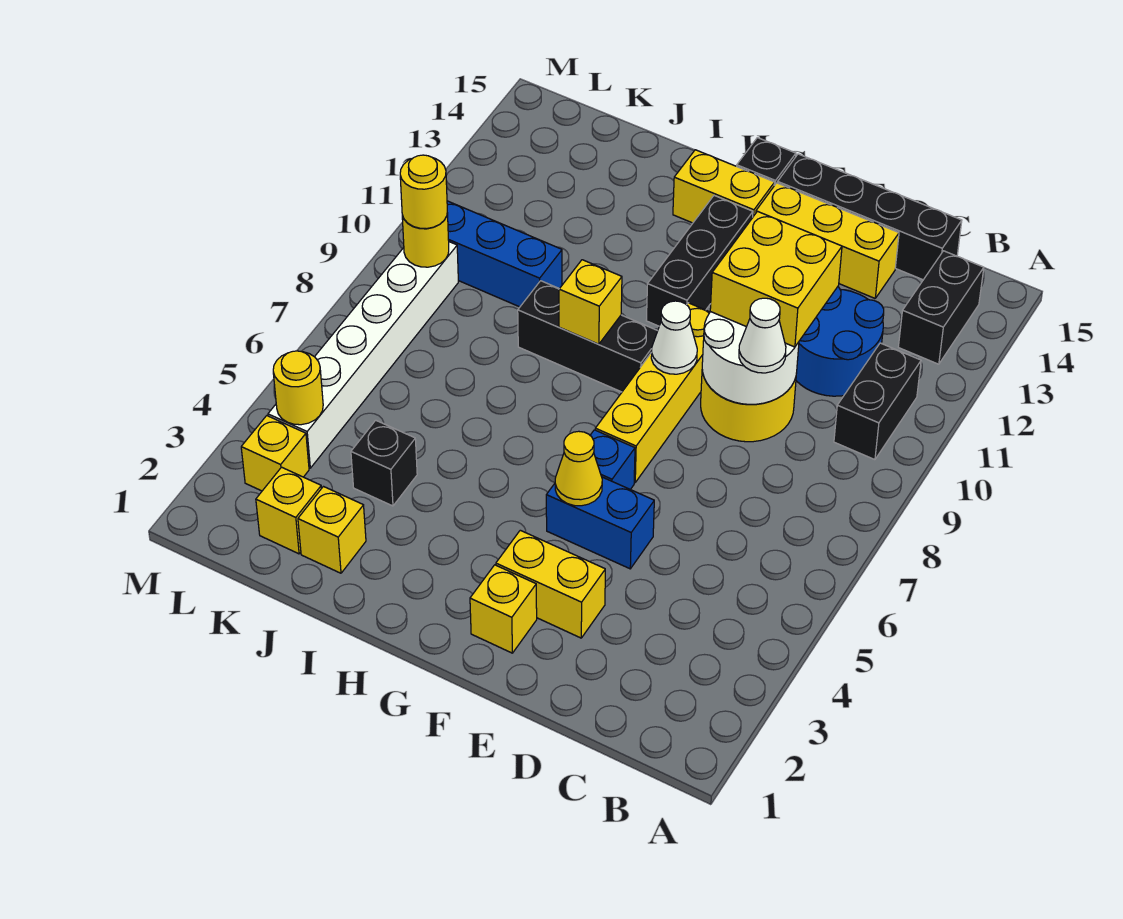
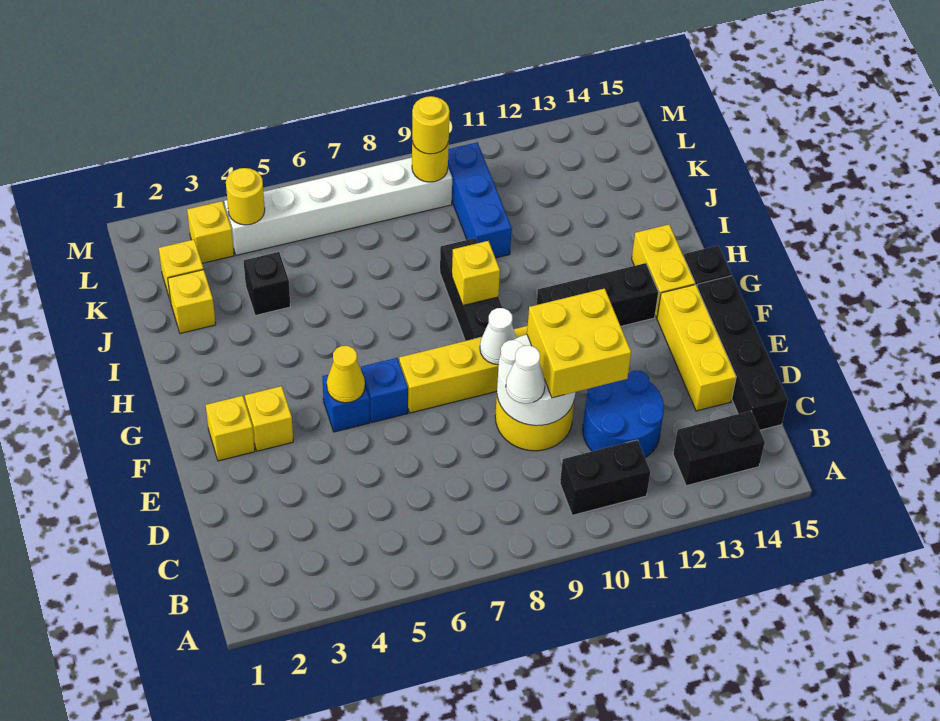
yellow brick E3:F3 level 1 -> yellow brick F3 level 1
blue brick E5:F5 level 1 -> blue brick F5 level 1

